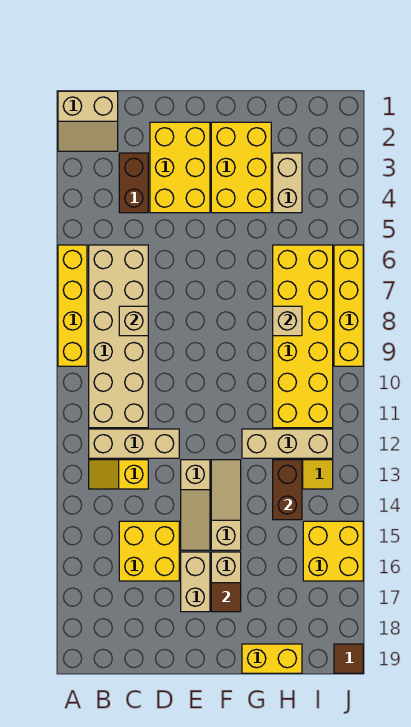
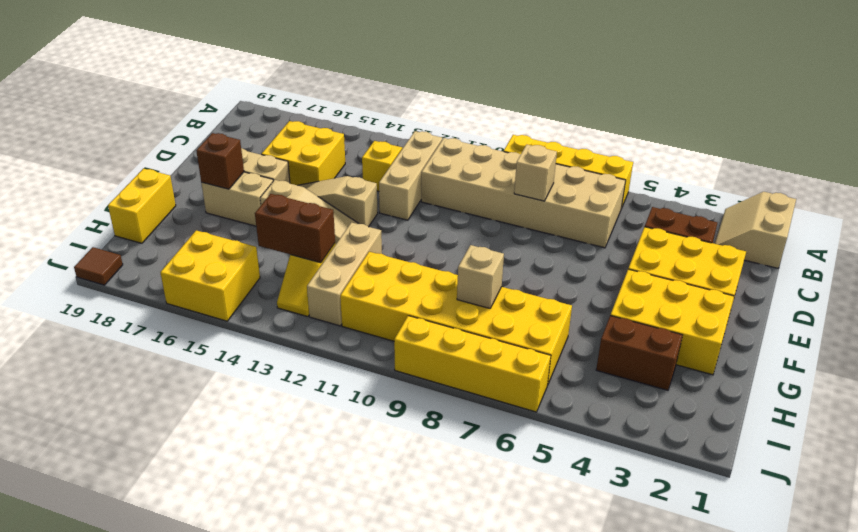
brown tile F17 level 2 -> brown brick F17 level 2
tan brick H3:H4 level 1 -> brown brick H3:H4 level 1

